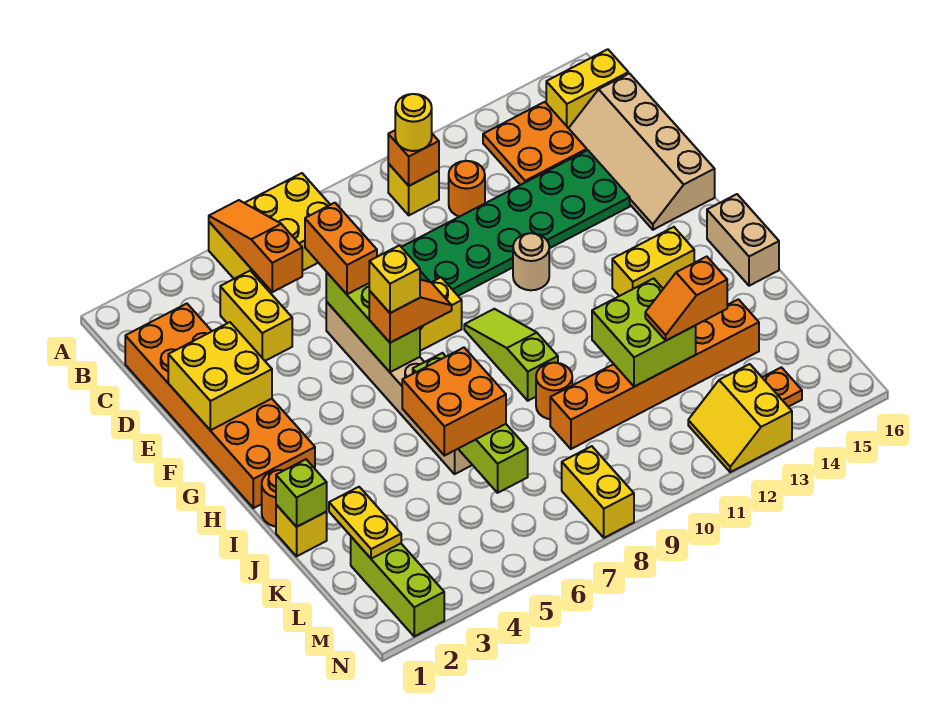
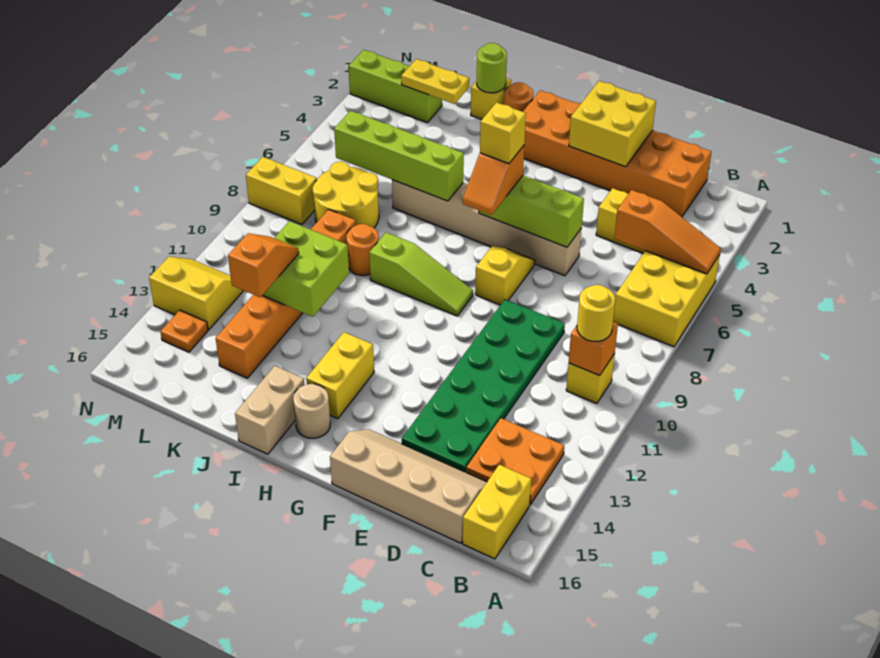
orange round brick C11 level 1 -> none
orange brick D6:E6 level 3 -> none
tan round brick F11 level 1 -> tan round brick H15 level 1
tan brick H16:I16 level 1 -> tan brick I15:I16 level 1
lime brick J1 level 2 -> lime round brick J1 level 2
orange brick J5:K6 level 3 -> none
none -> yellow round brick K7:L8 level 1

